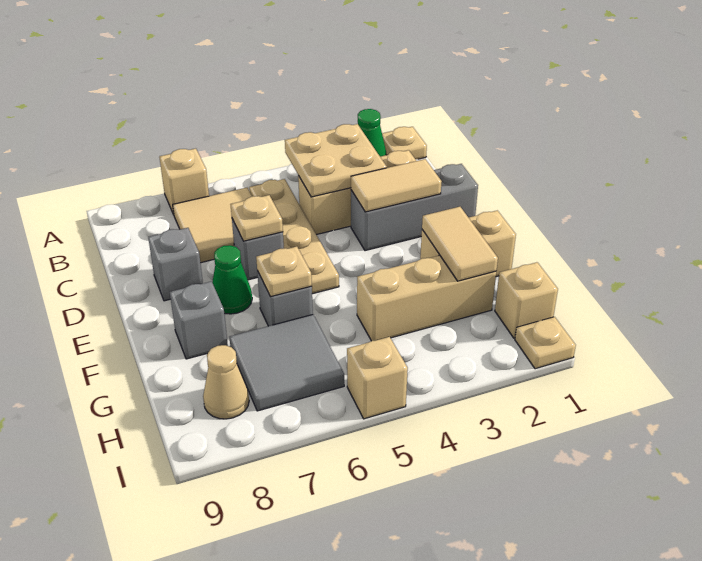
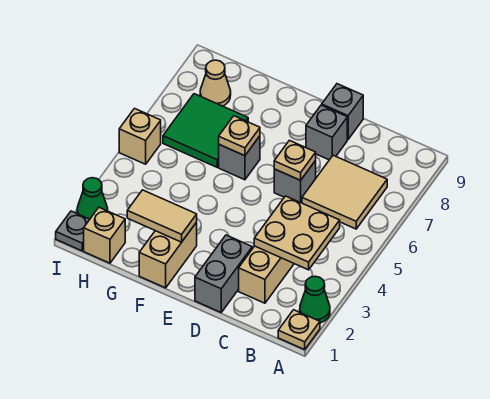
tan brick A7 level 1 -> none
tan plate B5:E5 level 1 -> none
grey brick D1:D3 level 1 -> grey brick D1:D2 level 1
tan tile D2:D3 level 2 -> none
green cone E7 level 1 -> green cone I2 level 1
grey brick F8 level 1 -> grey brick D9 level 1
tan brick G2:G4 level 1 -> none
grey tile G6:H7 level 1 -> green tile G6:H7 level 1
tan plate I1 level 1 -> grey plate I1 level 1

